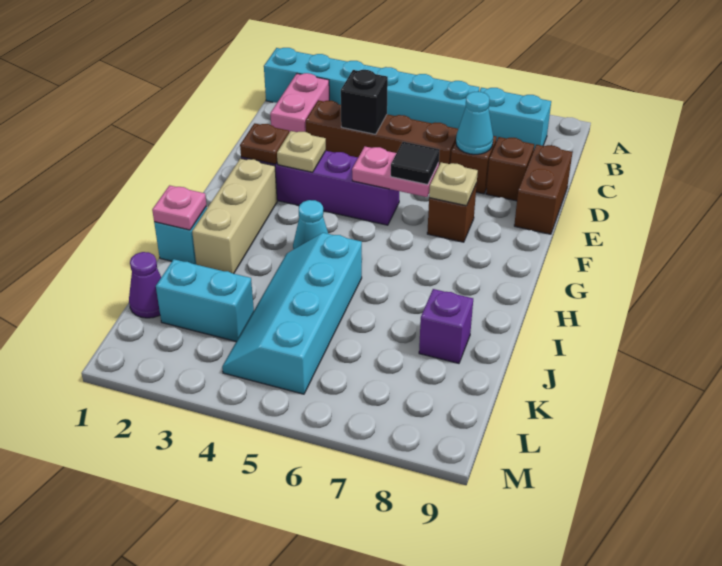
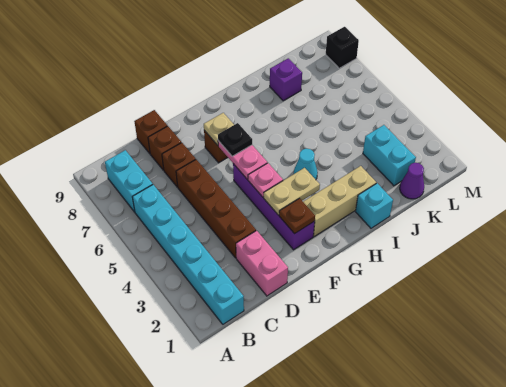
pink brick C2:D2 level 1 -> pink brick D1:D2 level 1
black brick D4 level 2 -> black brick M8 level 1
cyan cone D7 level 2 -> none
brown brick D9:E9 level 1 -> brown brick D9 level 1
tan plate F3 level 2 -> tan plate F3:G3 level 2
black tile F6 level 3 -> black plate F6 level 3
pink plate I1 level 2 -> pink plate F4 level 2
cyan slope I4:L5 level 1 top 5 -> none

